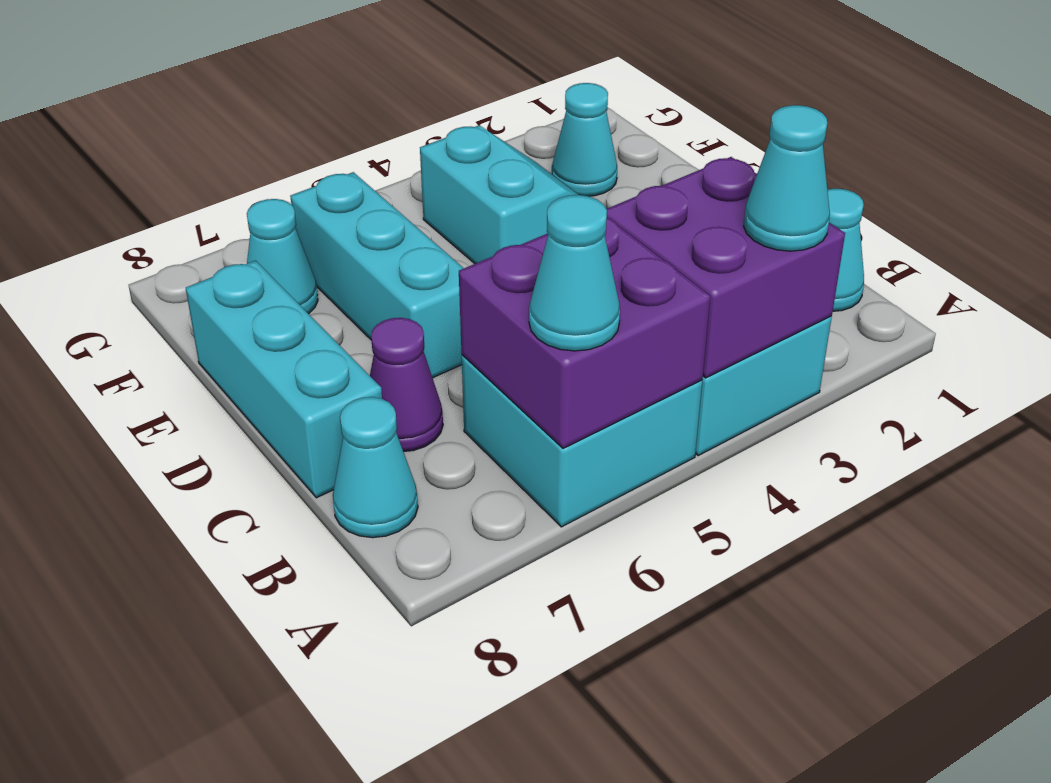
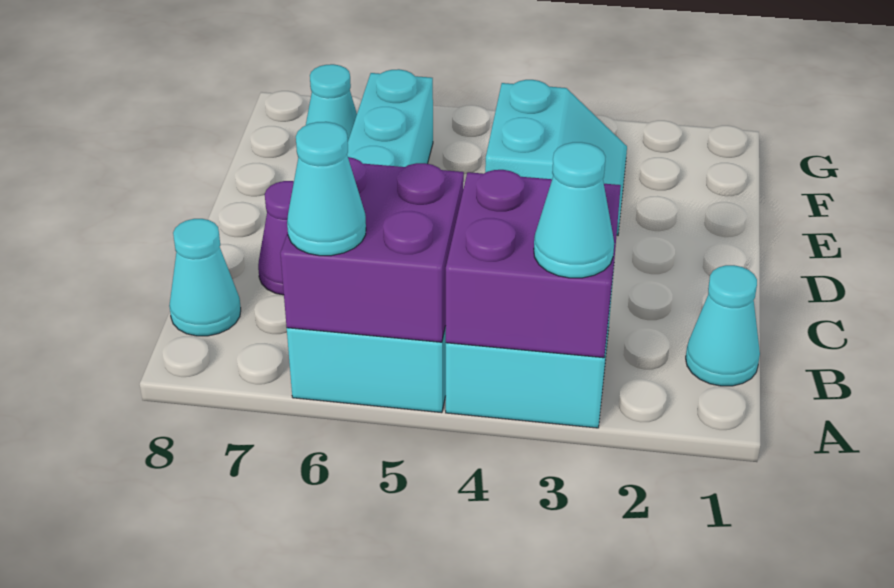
cyan brick C8:E8 level 1 -> none
cyan cone F2 level 1 -> none

